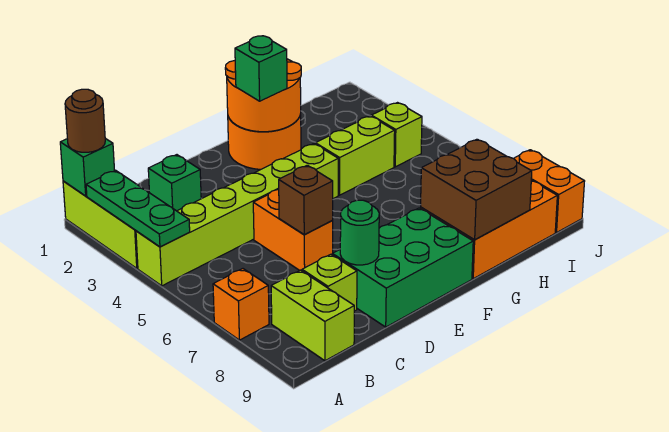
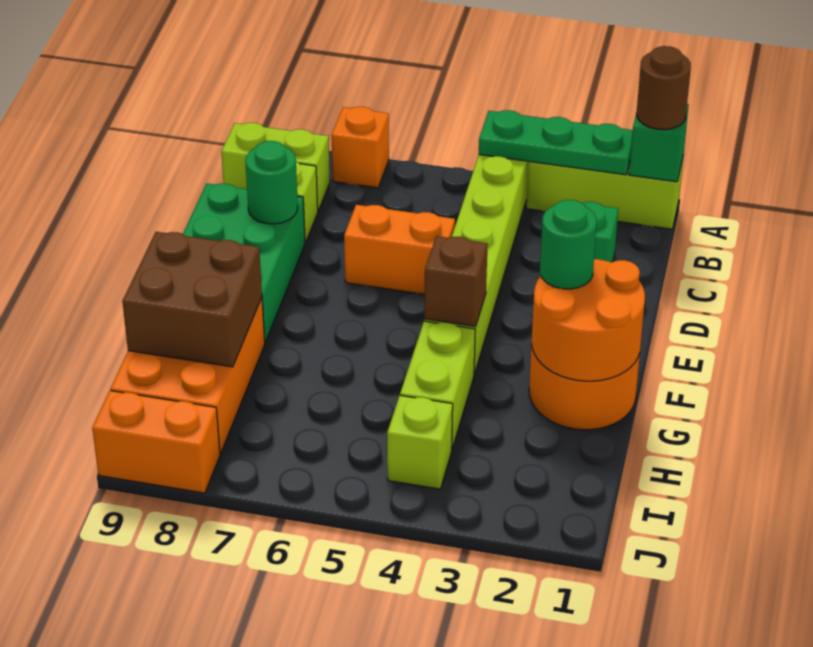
brown brick D6 level 2 -> brown brick F4 level 2
green brick F2 level 3 -> green round brick F2 level 3

